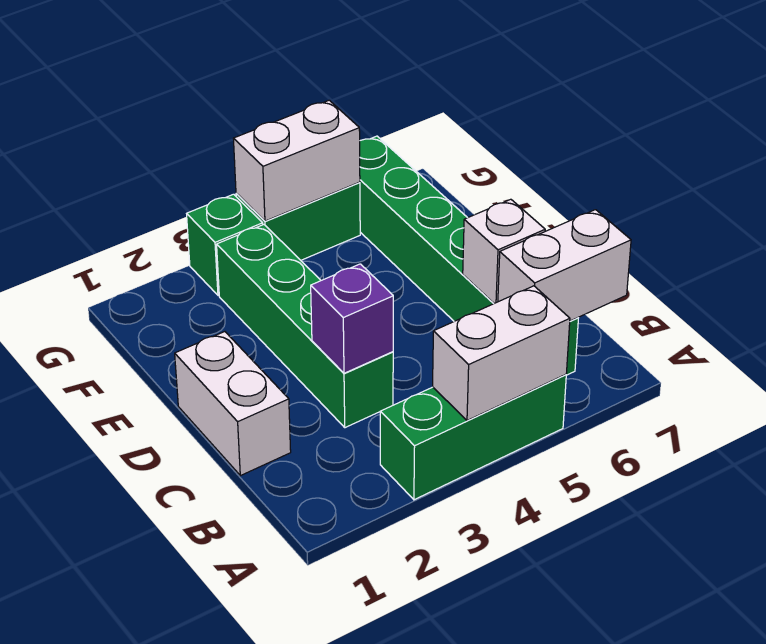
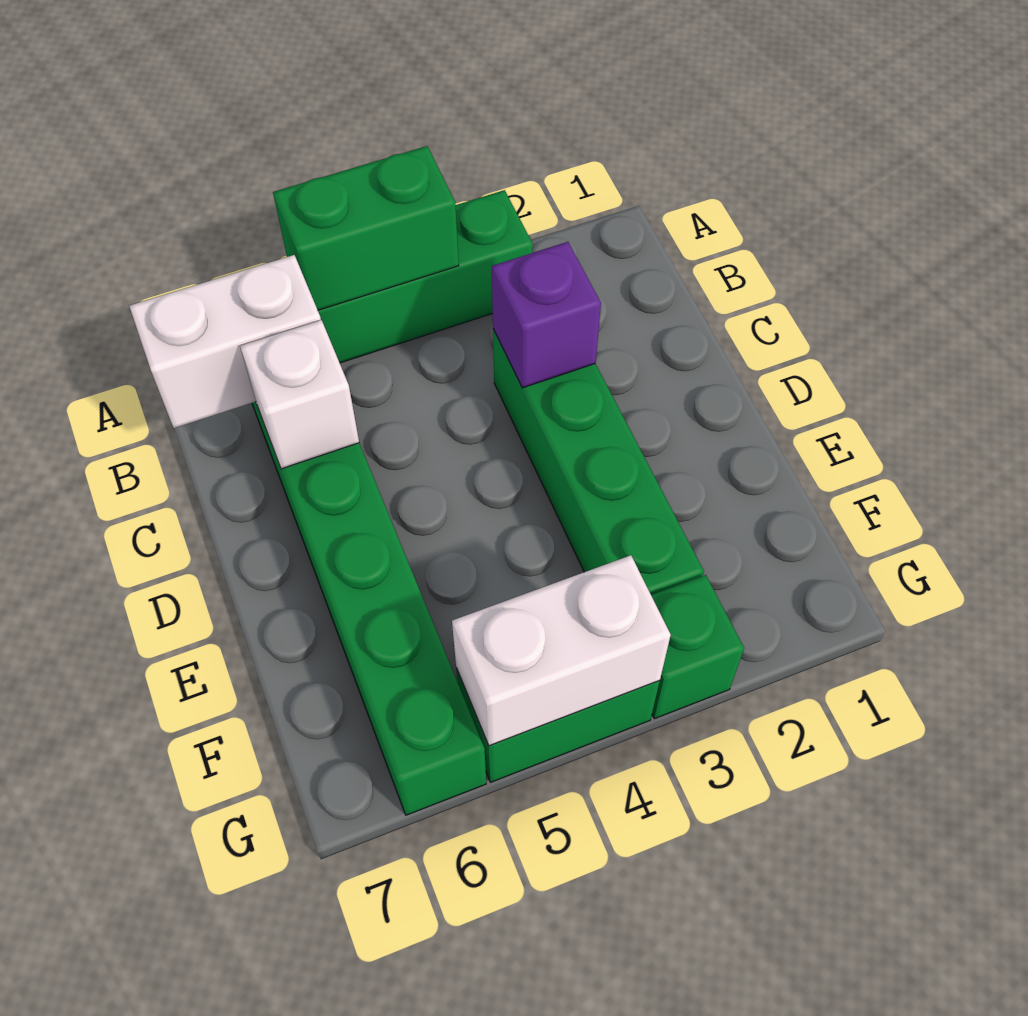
white brick A4:A5 level 2 -> green brick A4:A5 level 2
white brick C1:D1 level 1 -> none

